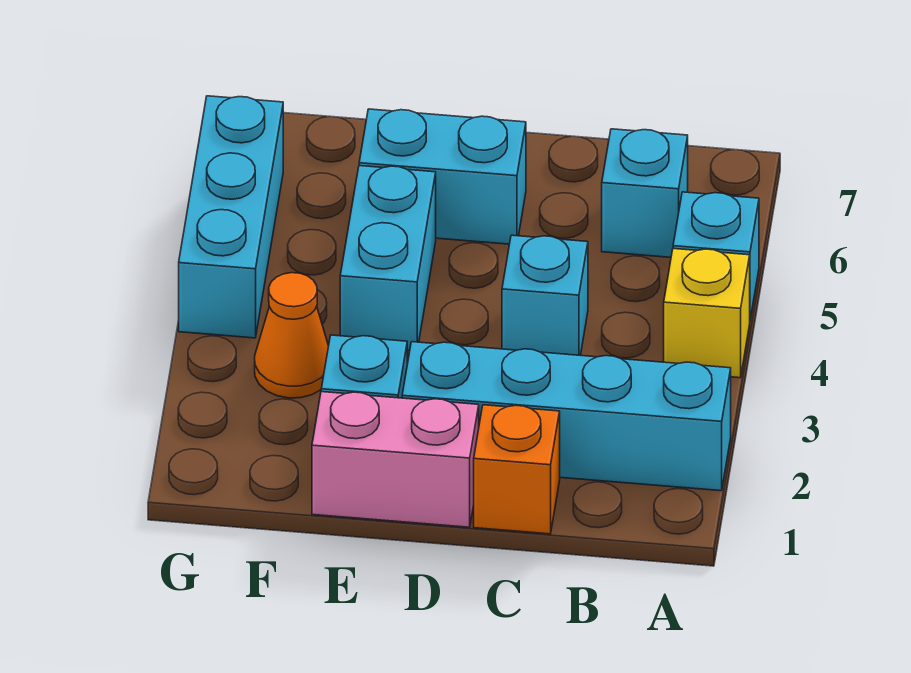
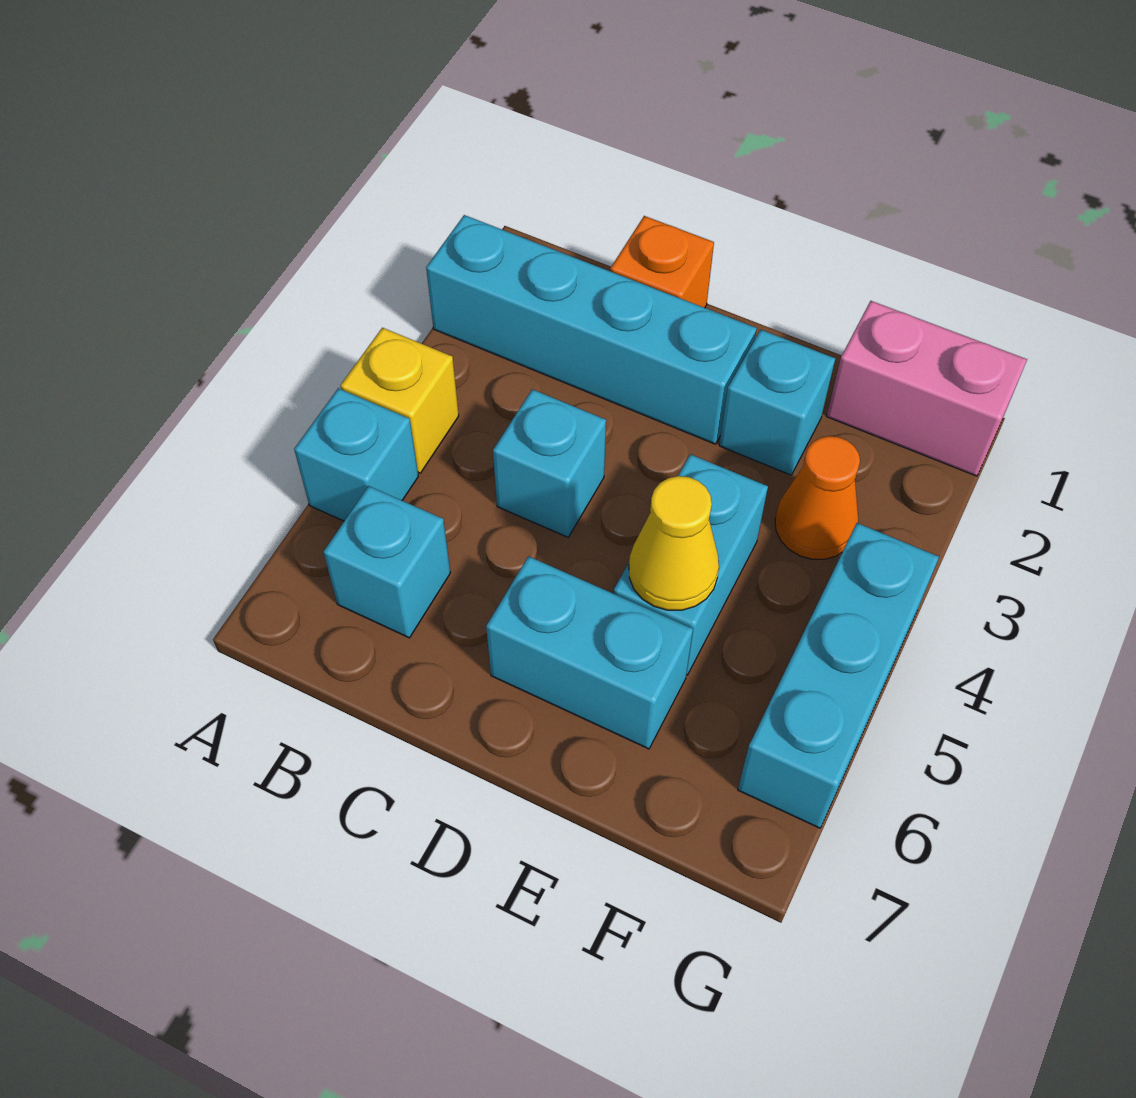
pink brick D1:E1 level 1 -> pink brick F1:G1 level 1
none -> yellow cone E5 level 2

